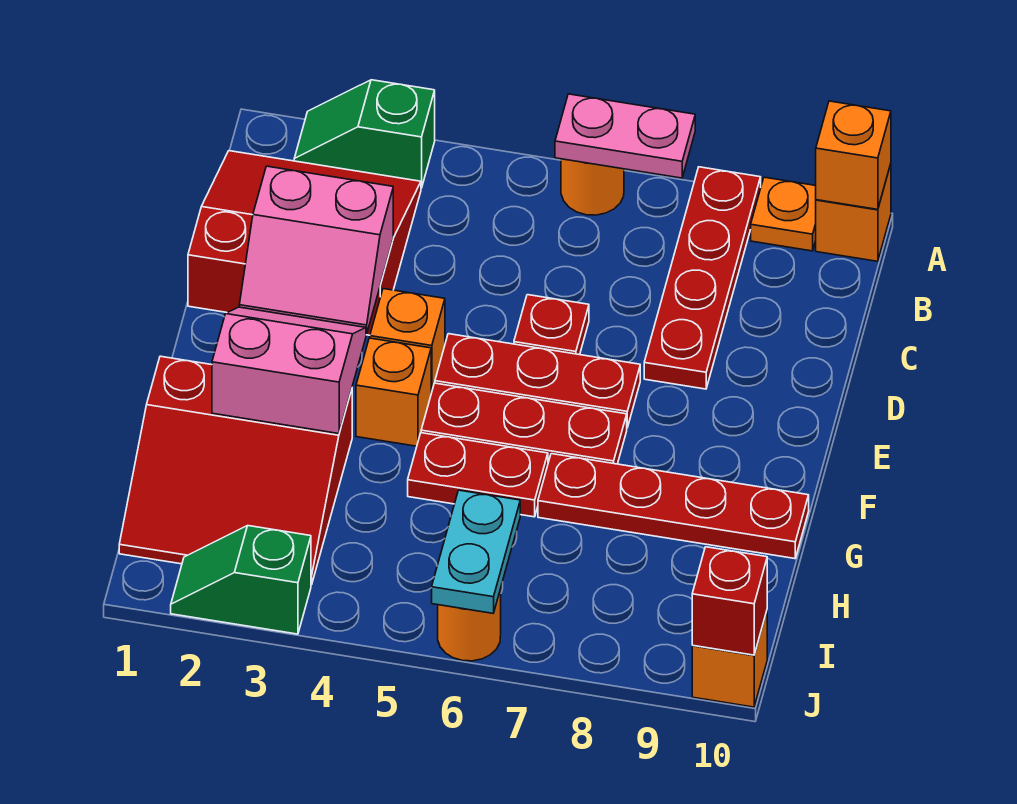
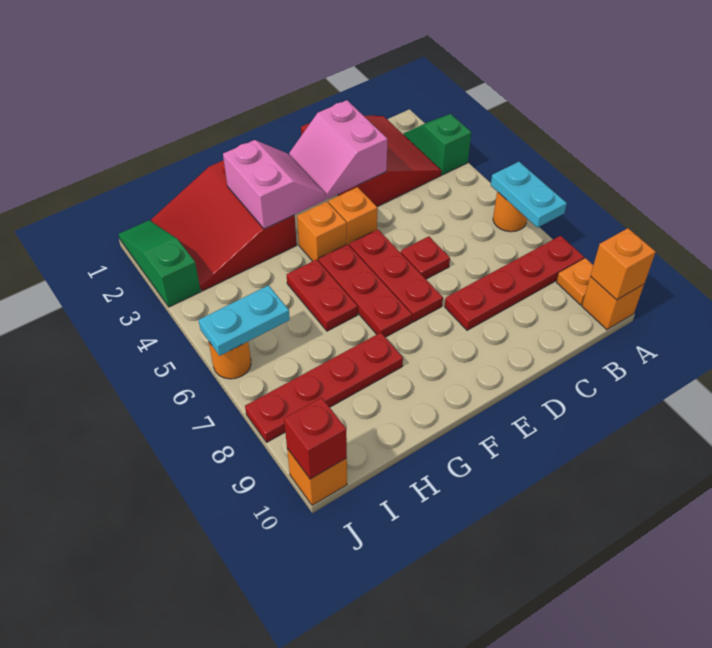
pink plate A6:A7 level 2 -> cyan plate A6:A7 level 2
red plate G7:G10 level 1 -> red plate G8:J8 level 1
green slope J2:J3 level 1 top 3 -> green slope J1:J3 level 1 top 3

